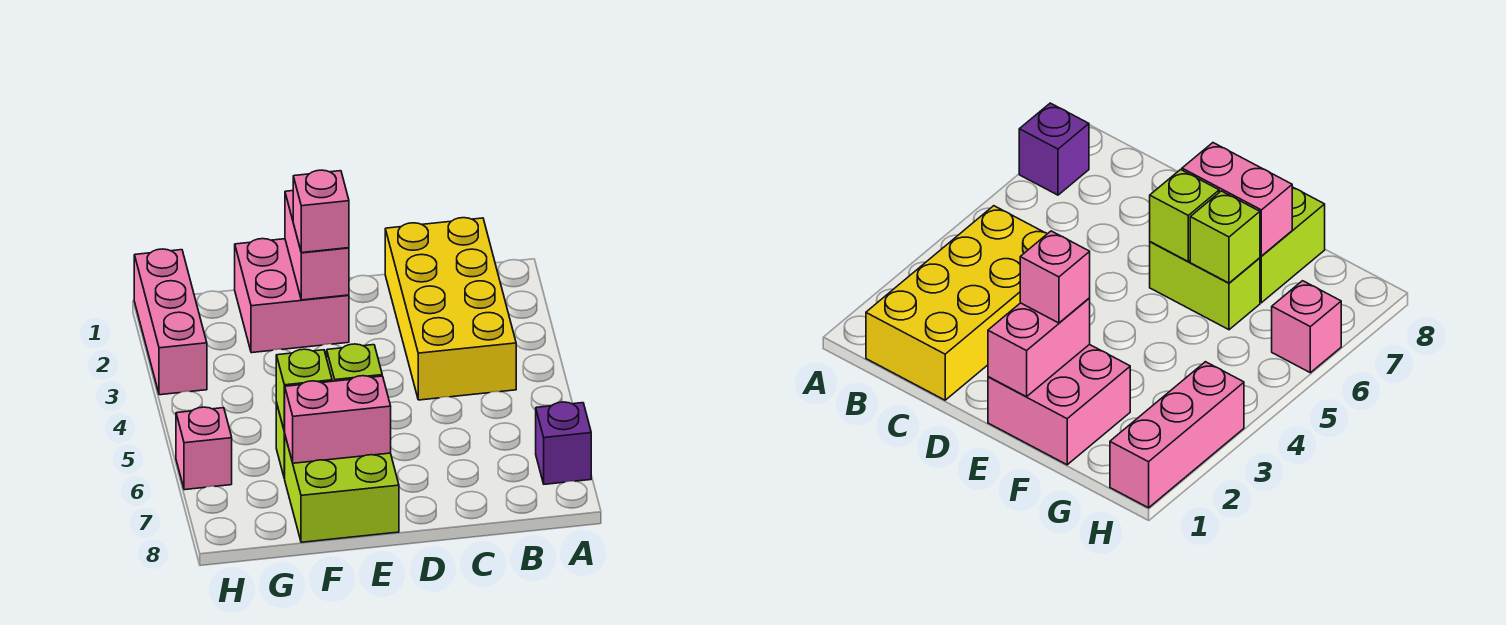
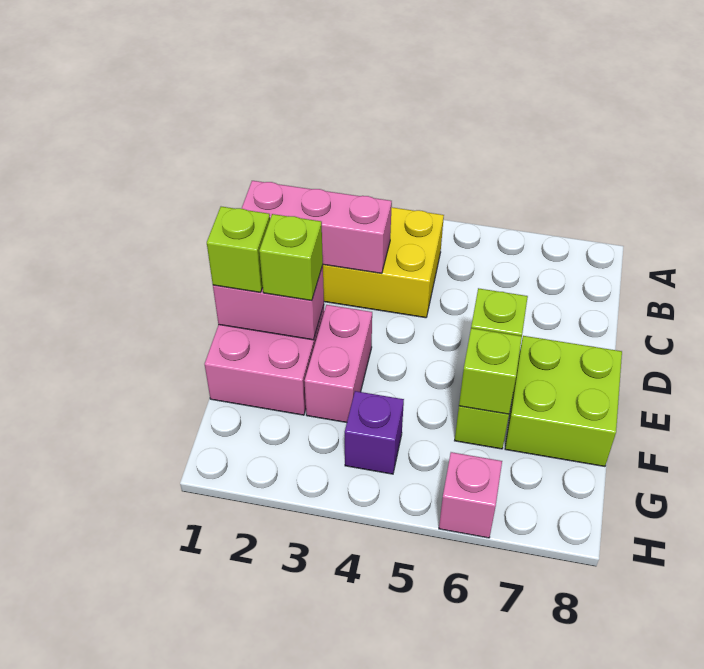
purple brick A7 level 1 -> purple brick G4 level 1
none -> lime brick E1 level 3
pink brick E2 level 3 -> lime brick E2 level 3
pink brick E7:F7 level 2 -> pink brick E3:F3 level 1
pink brick H1:H3 level 1 -> pink brick C1:C3 level 2

